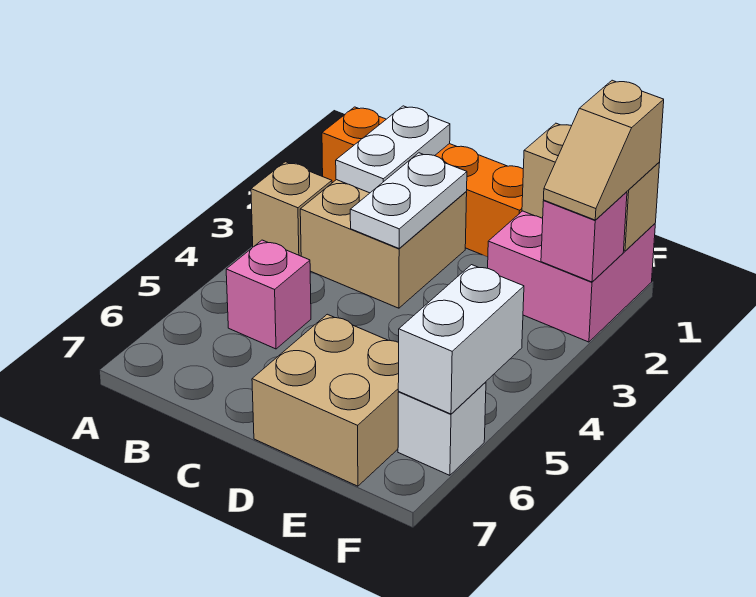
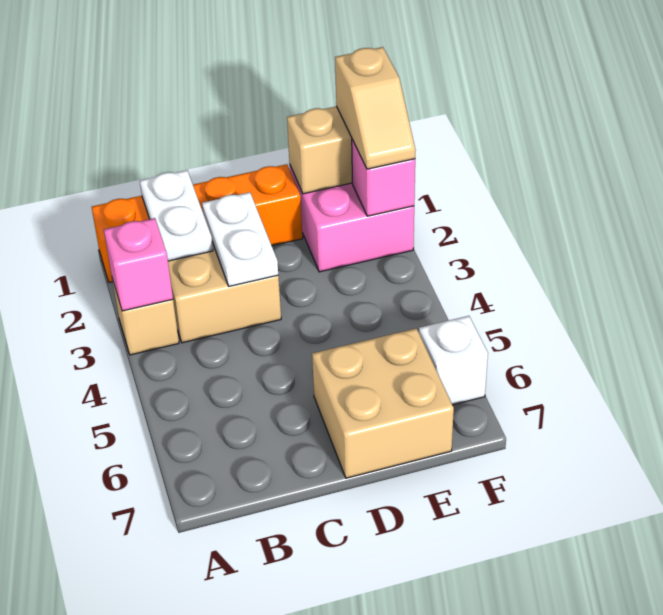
pink brick B5 level 1 -> pink brick A3 level 2
white brick F5:F6 level 2 -> none

